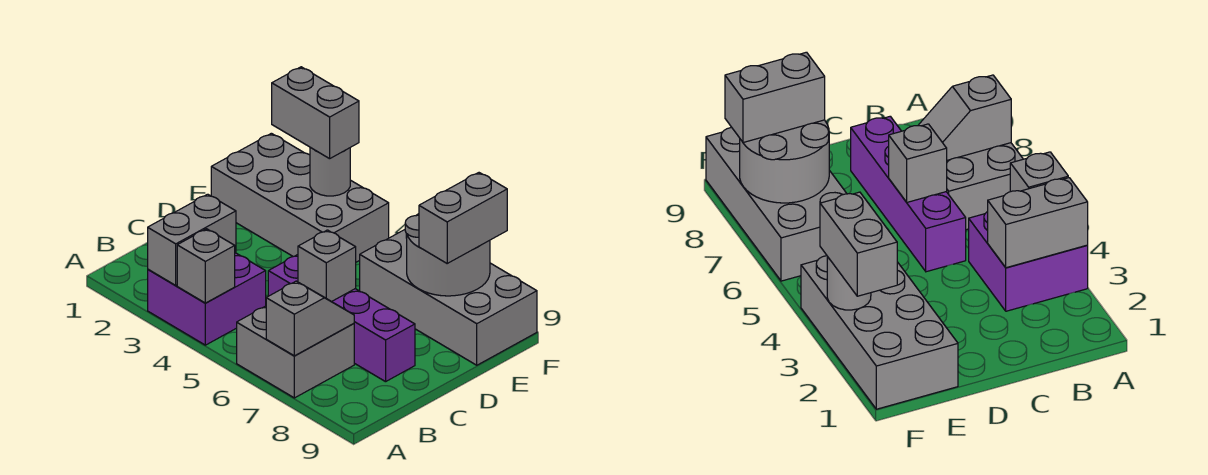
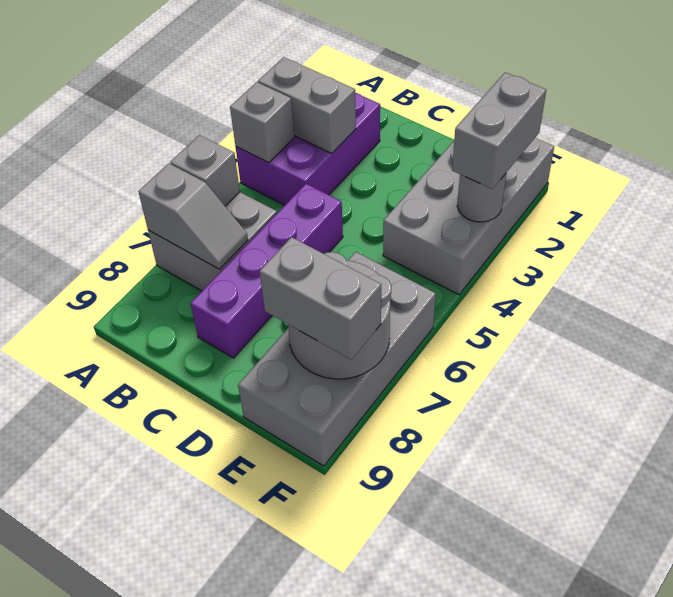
purple brick A3:B4 level 1 -> purple brick A2:B4 level 1
grey brick C6 level 2 -> grey brick A6 level 2

